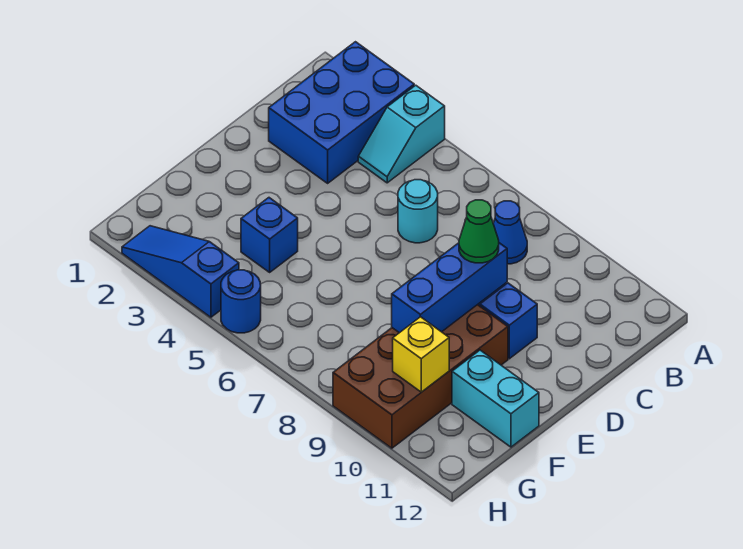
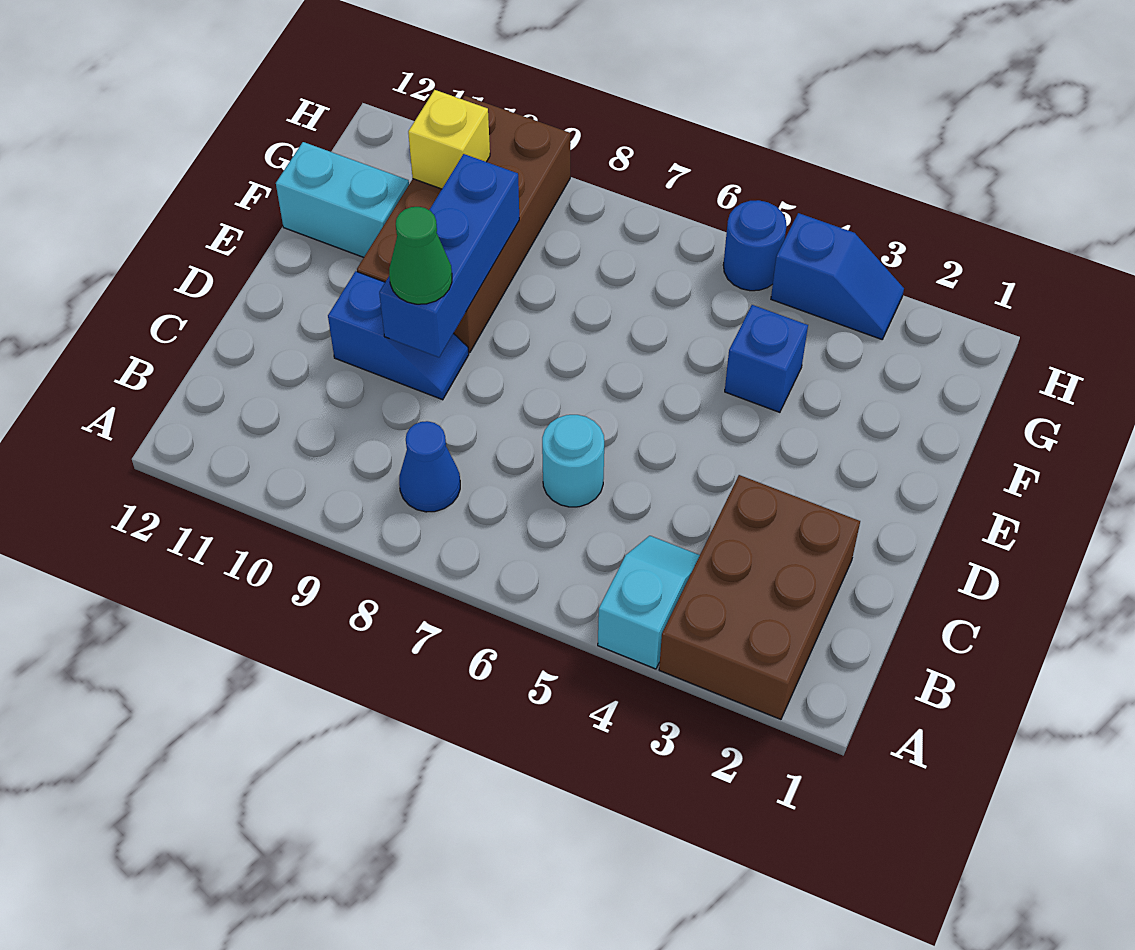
blue brick A2:C3 level 1 -> brown brick A2:C3 level 1
blue slope H2:H4 level 1 top 4 -> blue slope H3:H4 level 1 top 4

